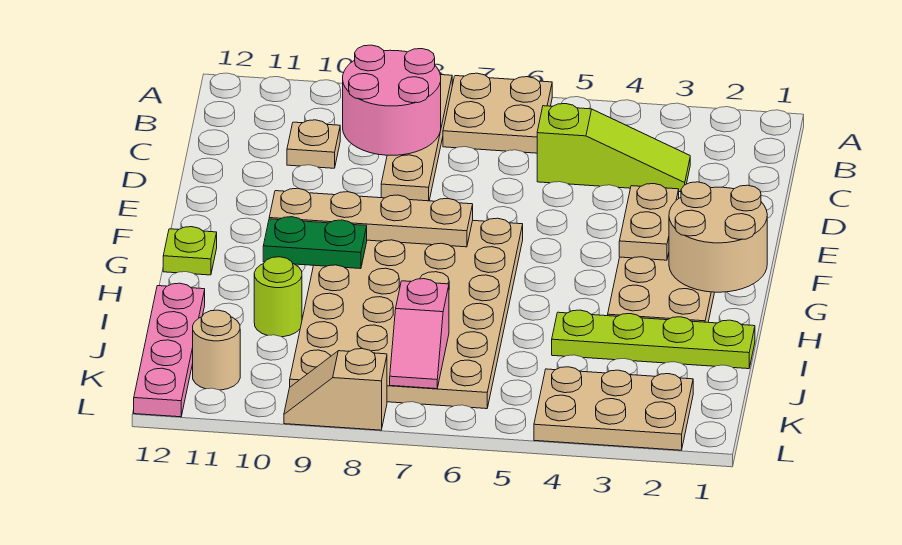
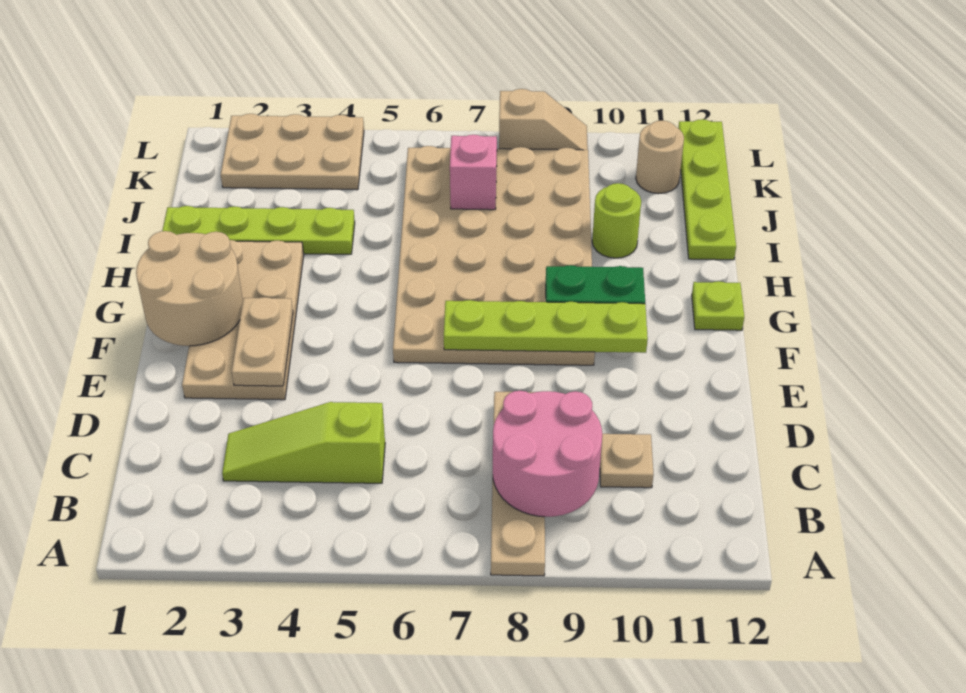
tan plate A6:B7 level 1 -> none
tan plate F7:F10 level 2 -> lime plate F7:F10 level 2
pink plate I12:L12 level 1 -> lime plate I12:L12 level 1

